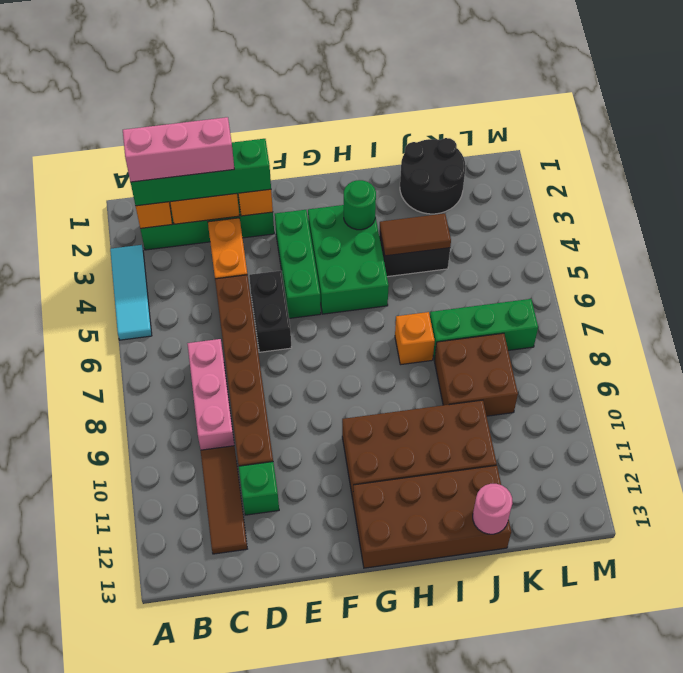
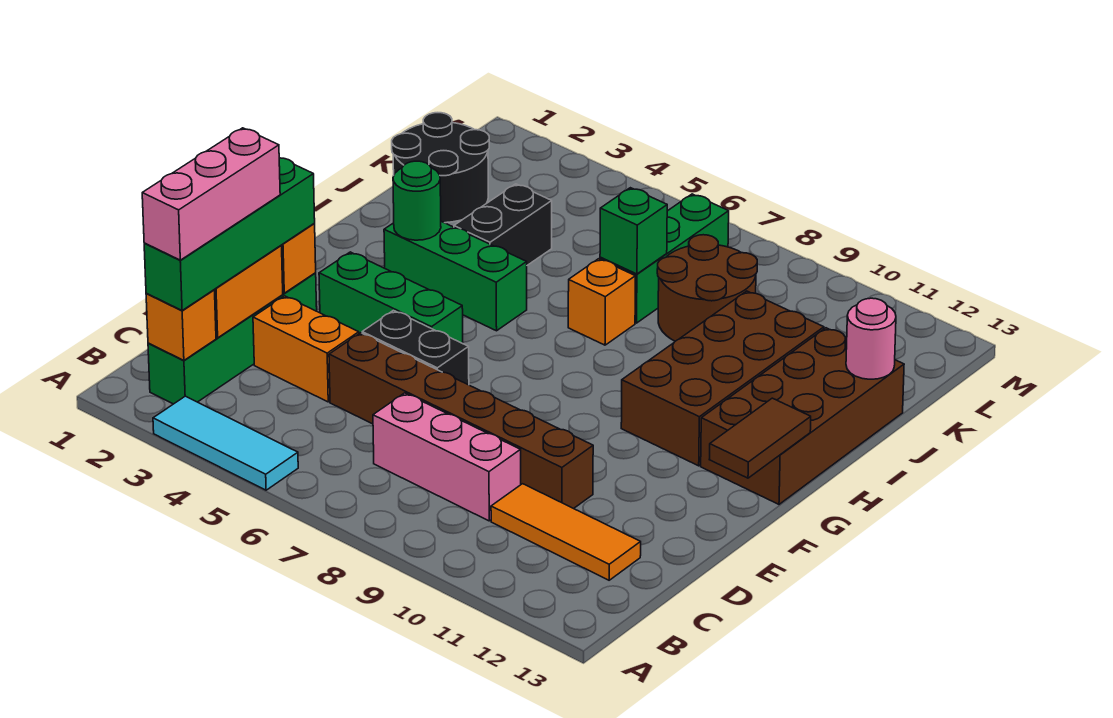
brown tile C10:C12 level 1 -> orange tile C10:C12 level 1
green brick D11 level 1 -> green brick J7 level 2
green brick G3:H5 level 1 -> green brick H3:H5 level 1
brown tile I4:J4 level 2 -> brown tile F13:G13 level 2
brown brick J8:K9 level 1 -> brown round brick J8:K9 level 1

